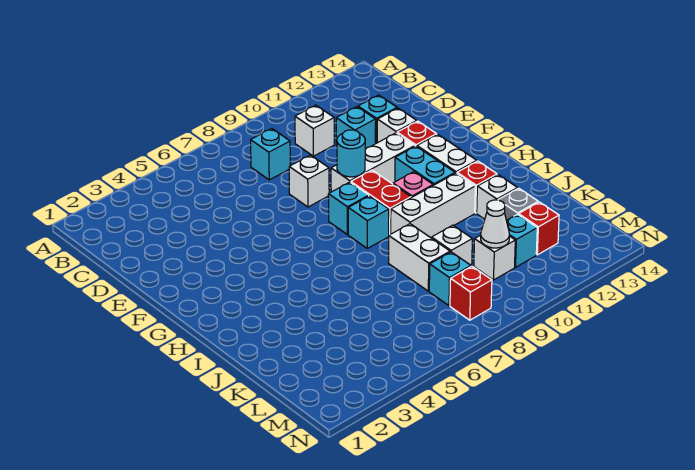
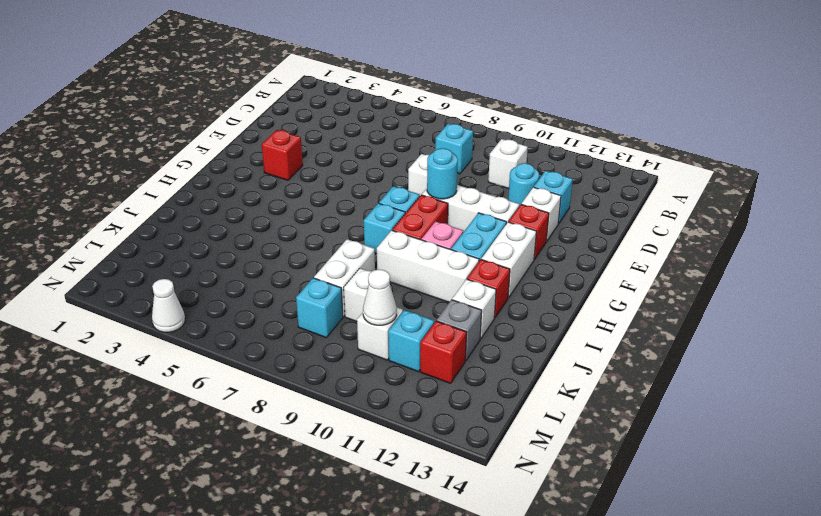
cyan brick D11 level 1 -> cyan round brick D11 level 1
red brick M8 level 1 -> red brick F3 level 1
none -> white cone N4 level 1

